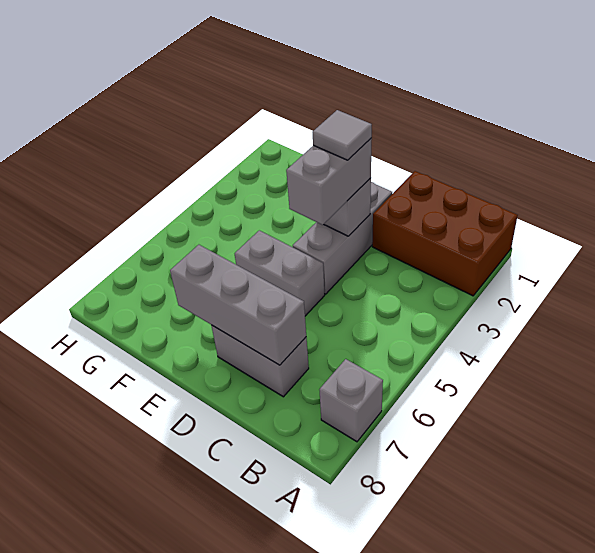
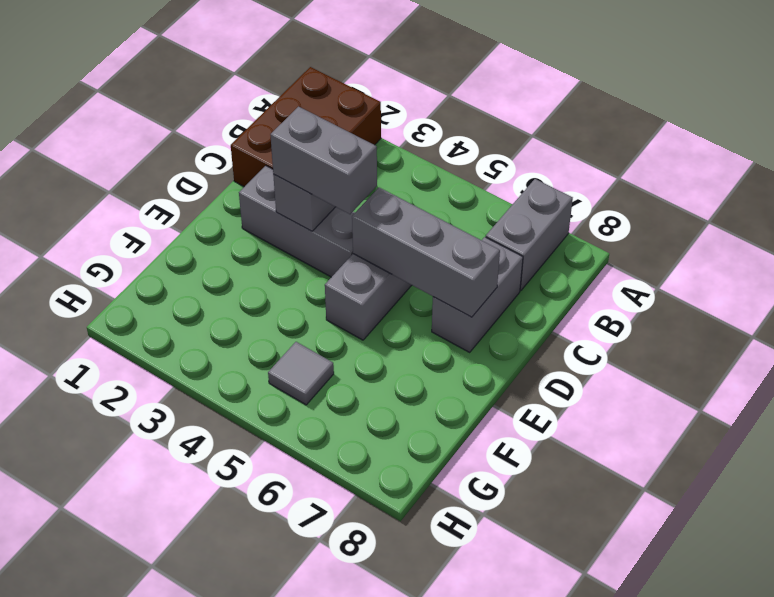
grey brick A7 level 1 -> grey brick A7:B7 level 1
grey brick C7:E7 level 2 -> grey brick D5:D7 level 2
grey tile D3 level 4 -> grey tile G5 level 1

